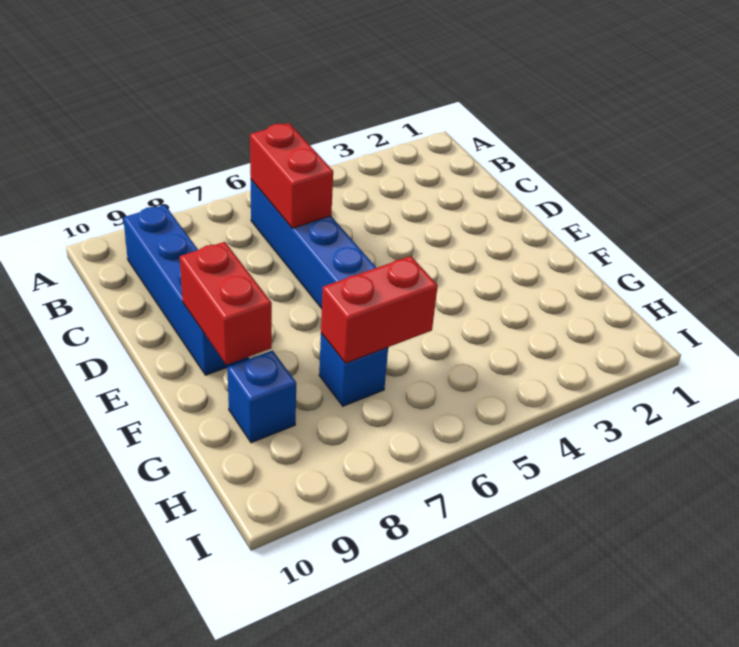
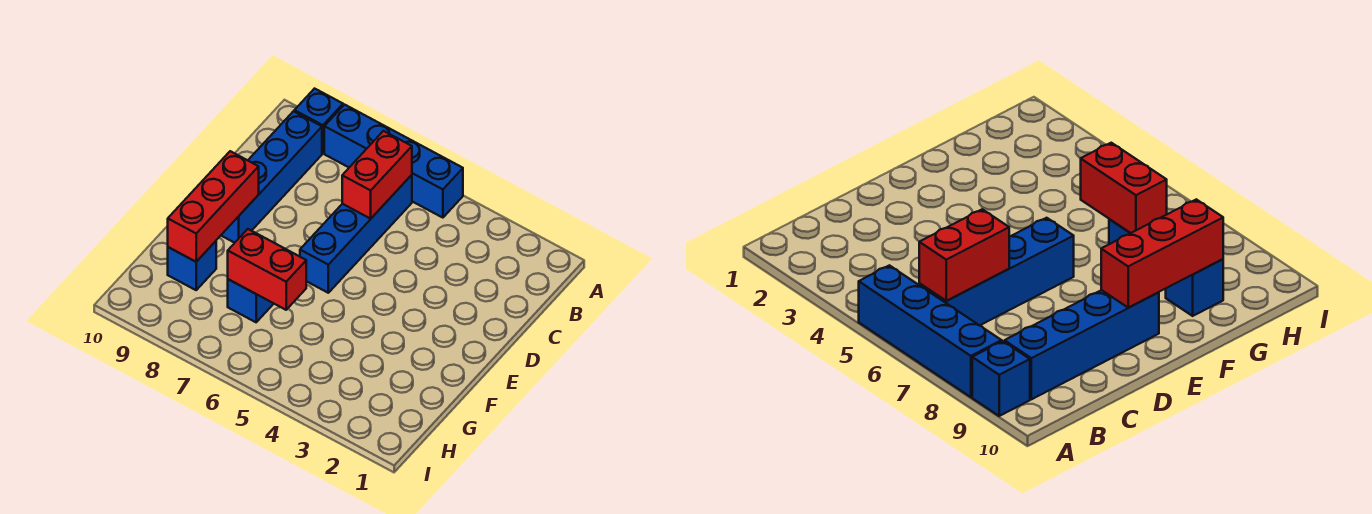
none -> blue brick A5:A8 level 1
none -> blue brick A9 level 1
red brick E9:F9 level 2 -> red brick E9:G9 level 2

